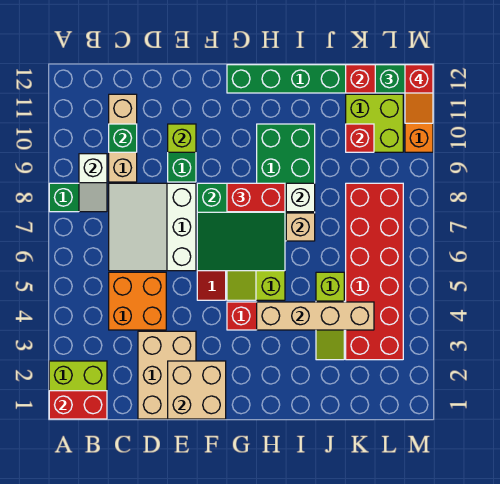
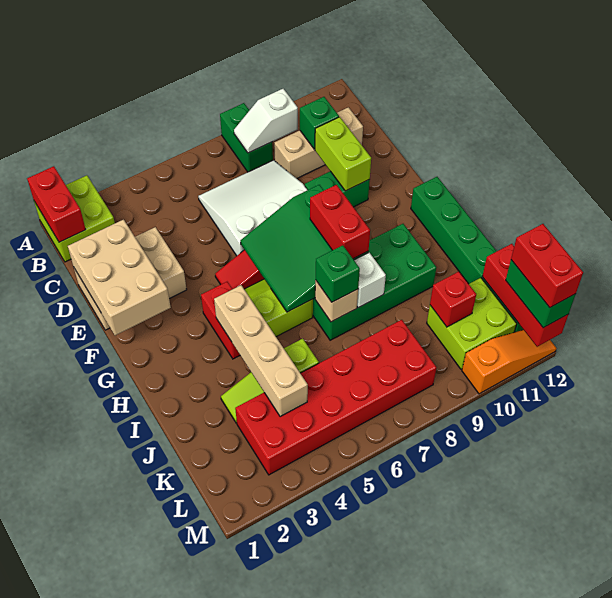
orange brick C4:D5 level 1 -> none
tan brick E1:F2 level 2 -> tan brick D1:F2 level 2
lime brick E10 level 2 -> lime brick D10:E10 level 2
none -> green brick I7 level 3
red brick M12 level 4 -> red brick L12:M12 level 4

